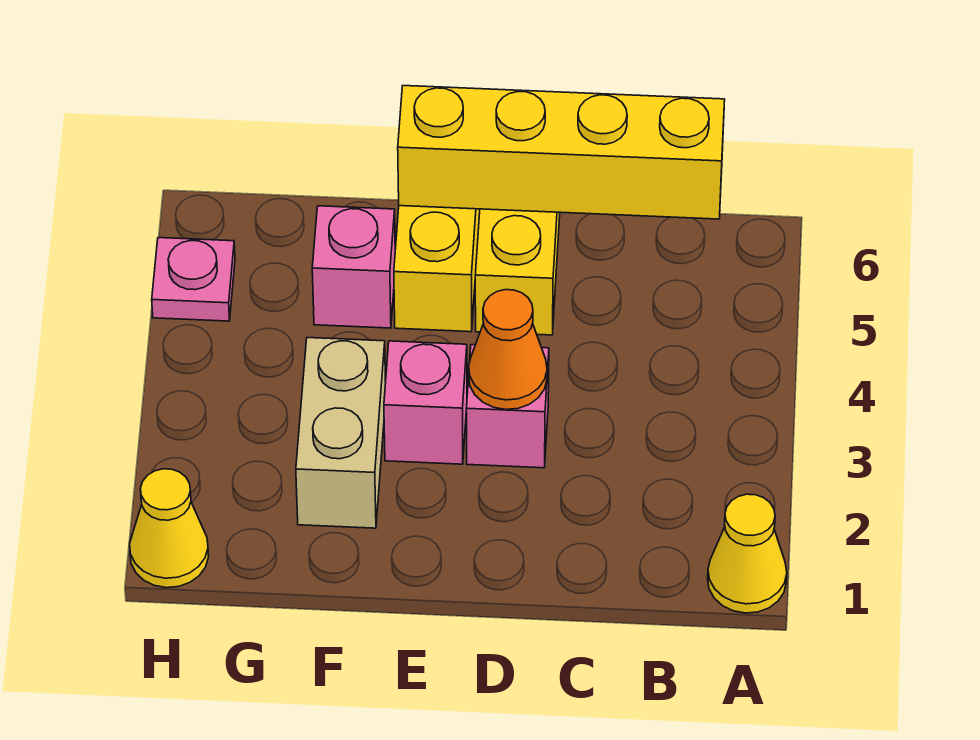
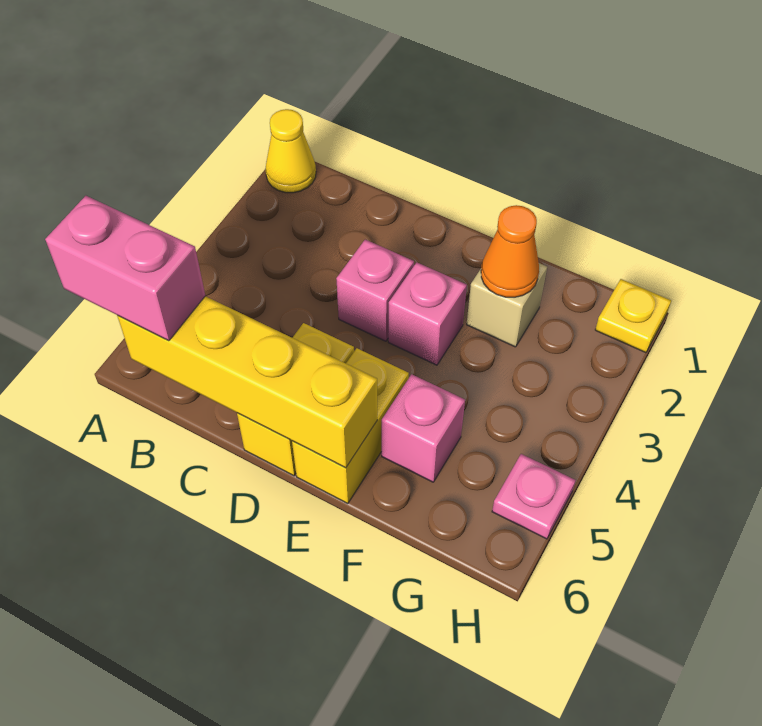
none -> pink brick A6:B6 level 3
orange cone D3 level 2 -> orange cone F2 level 2
tan brick F2:F3 level 1 -> tan brick F2 level 1
yellow cone H1 level 1 -> yellow plate H1 level 1

